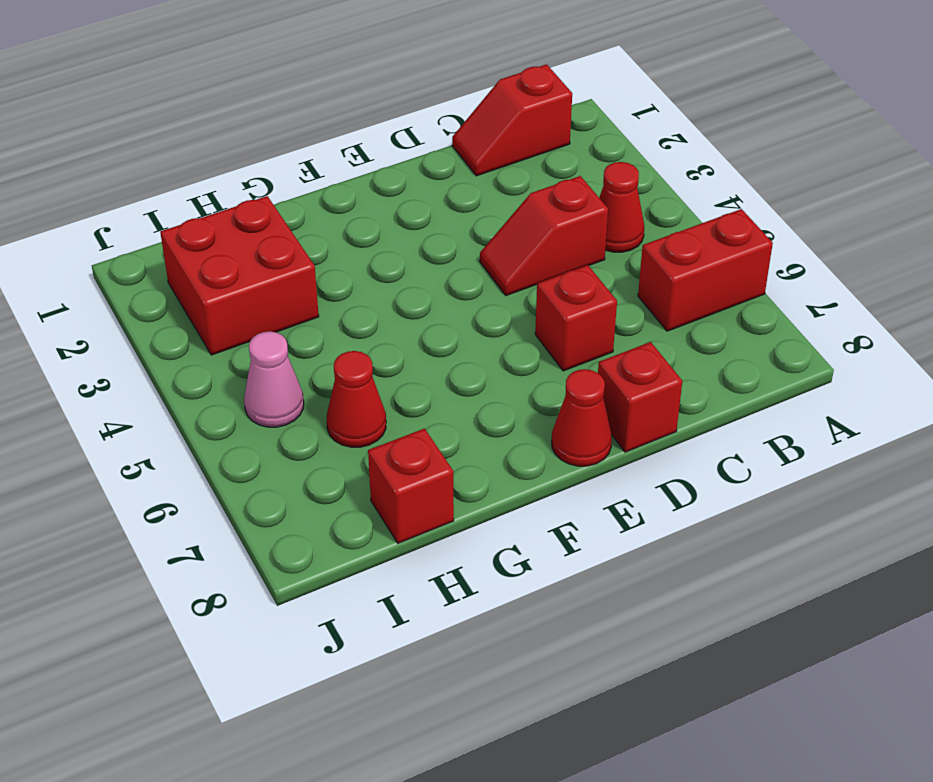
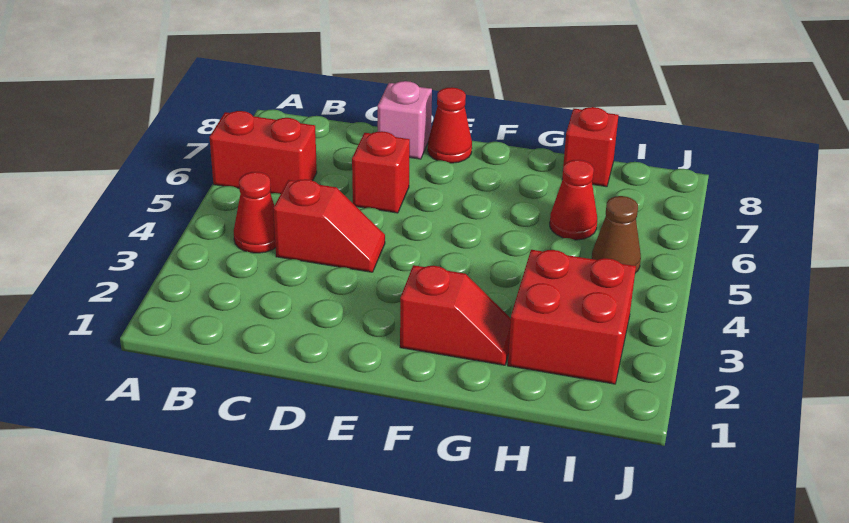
red slope B1:C1 level 1 top B -> red slope F2:G2 level 1 top F
red brick D8 level 1 -> pink brick D8 level 1
pink cone I5 level 1 -> brown cone I5 level 1

